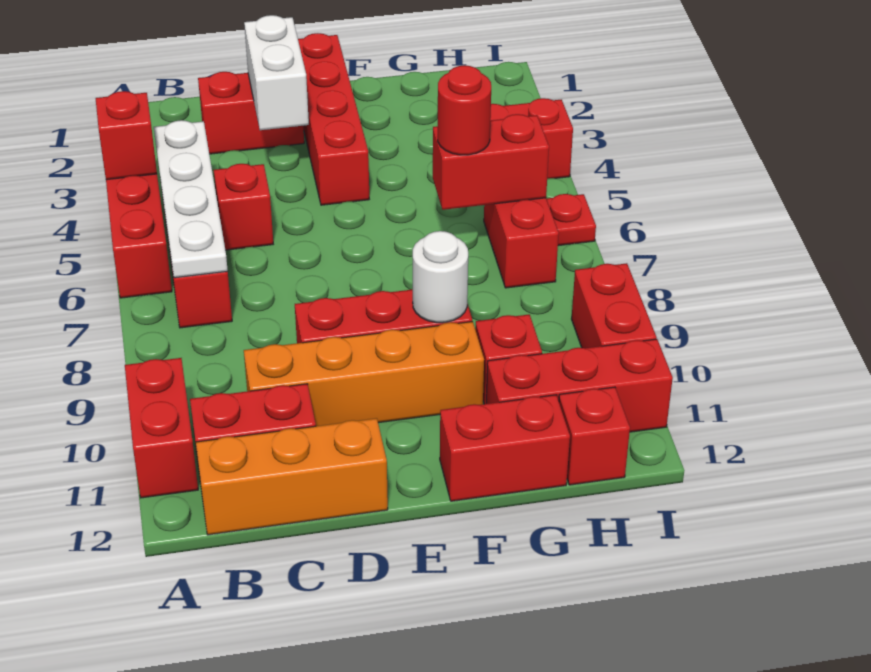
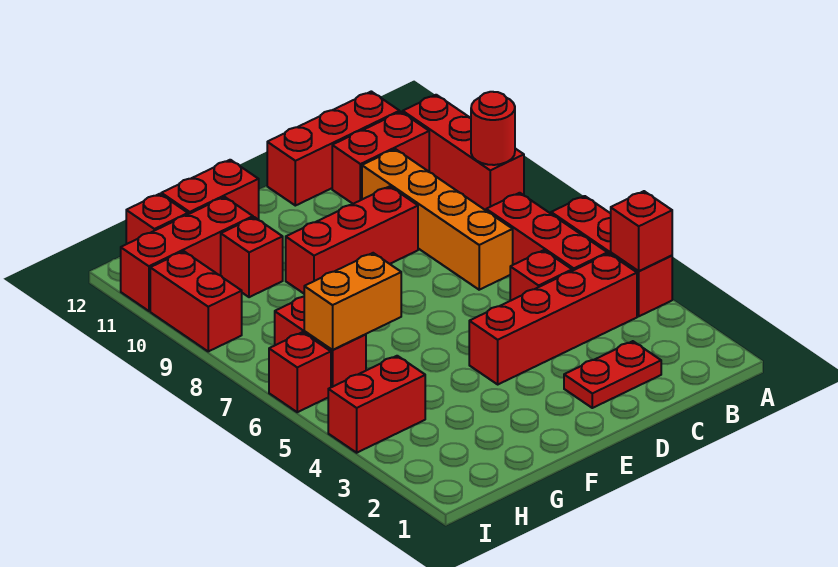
red brick A10:A11 level 1 -> red brick A9:A11 level 1
white plate B4:B7 level 2 -> none
orange brick B12:D12 level 1 -> red brick B12:D12 level 1
red brick C2:D2 level 1 -> red plate C2:D2 level 1
orange brick C10:F10 level 1 -> orange brick C7:C10 level 1
white brick D2:D3 level 2 -> none
red brick E1:E4 level 1 -> red brick B4:E4 level 1
white round brick F9 level 2 -> none
red brick G6:H6 level 2 -> orange brick G6:H6 level 2
red round brick G6 level 3 -> red round brick A9 level 2
red plate I6 level 1 -> red brick I6 level 1

